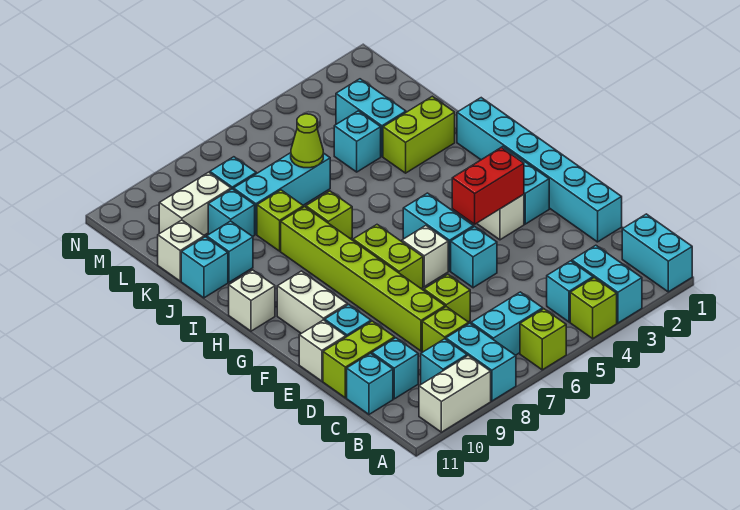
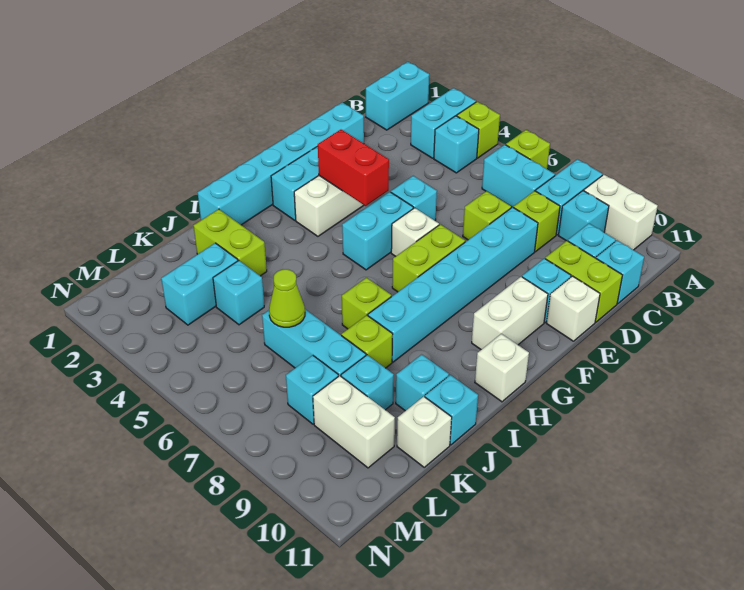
lime brick D8:I8 level 1 -> cyan brick D8:I8 level 1

